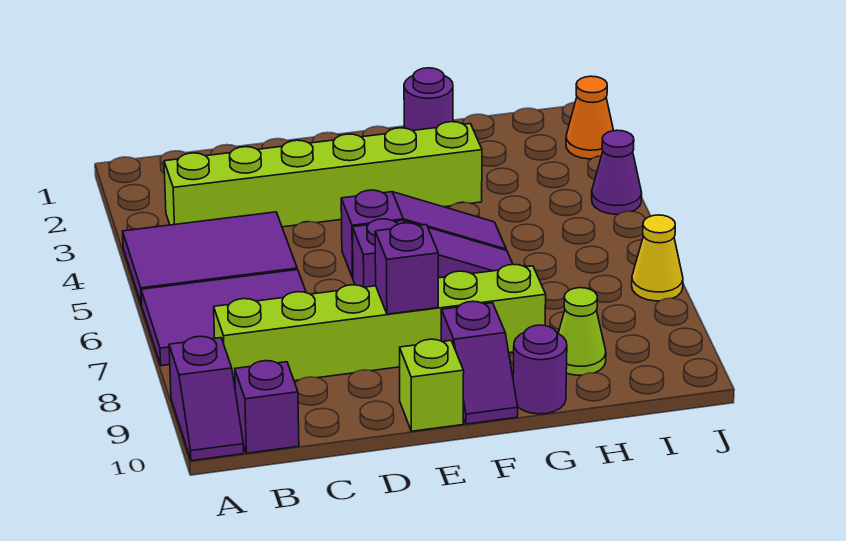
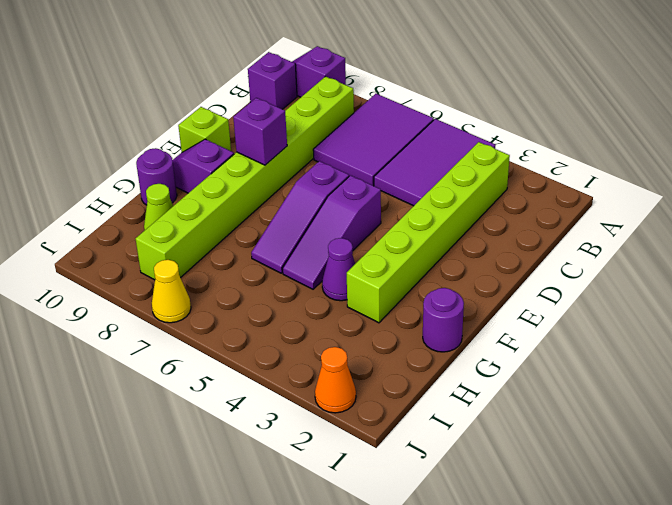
lime brick B8:G8 level 1 -> lime brick B8:I8 level 1
purple cone J4 level 1 -> purple cone G4 level 1

